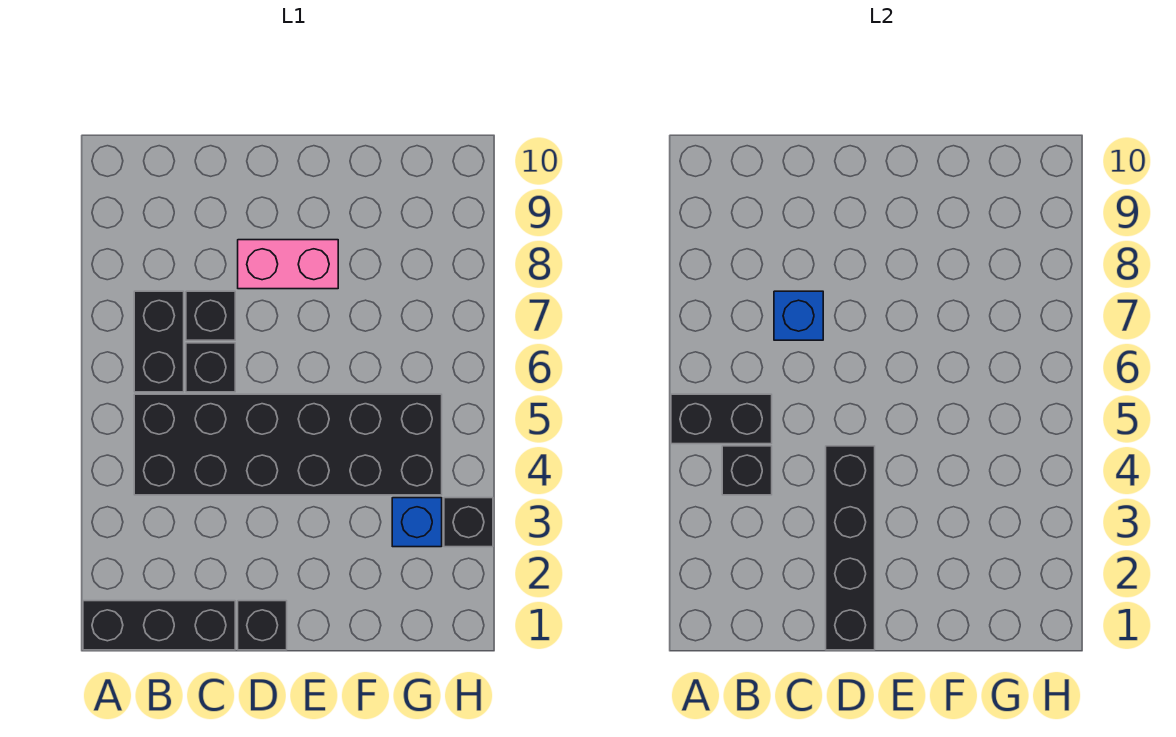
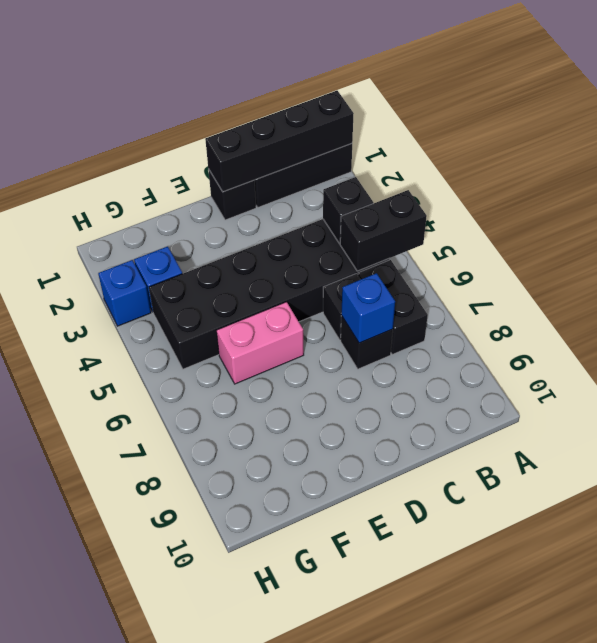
black brick D1:D4 level 2 -> black brick A1:D1 level 2
pink brick D8:E8 level 1 -> pink brick E6:F6 level 1
black brick H3 level 1 -> blue brick H3 level 1

